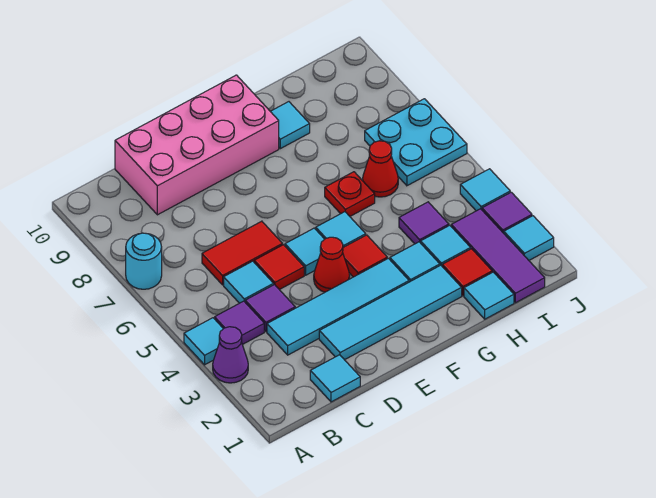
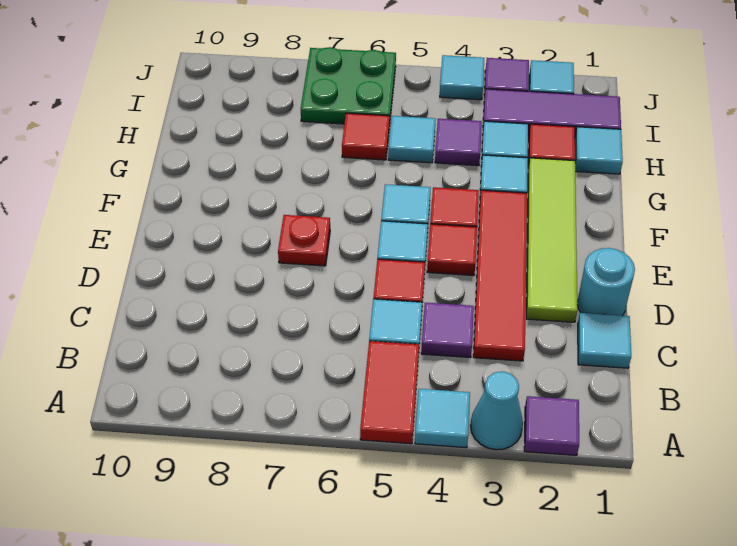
purple cone A3 level 1 -> cyan cone A3 level 1
cyan round brick A7 level 1 -> cyan round brick D1 level 1
purple tile B4 level 1 -> purple tile A2 level 1
cyan tile C3:F3 level 1 -> red tile C3:F3 level 1
red tile C6:D6 level 1 -> red tile A5:B5 level 1
pink brick C9:F10 level 1 -> none
cyan tile D2:G2 level 1 -> lime tile D2:G2 level 1
red cone E4 level 1 -> red tile E4 level 1
red plate G6 level 1 -> red plate E7 level 1
cyan tile G9 level 1 -> cyan tile H5 level 1
red cone H6 level 1 -> red tile H6 level 1
cyan plate I6:J7 level 1 -> green plate I6:J7 level 1

